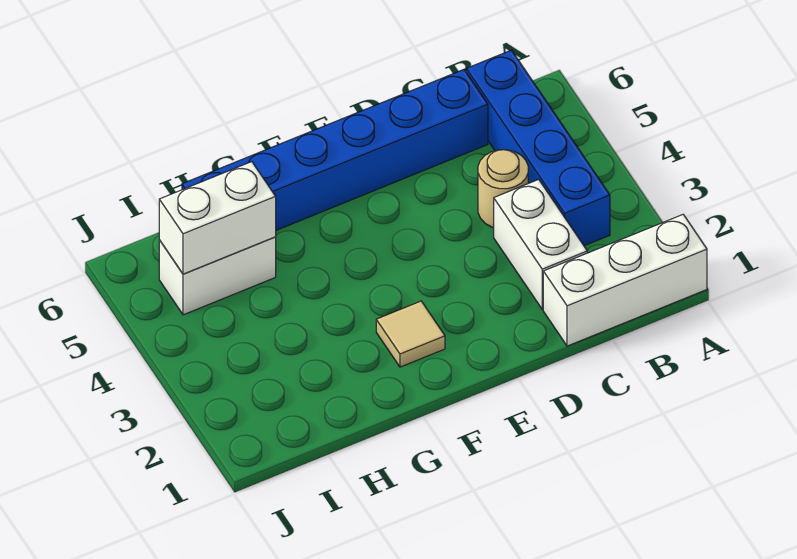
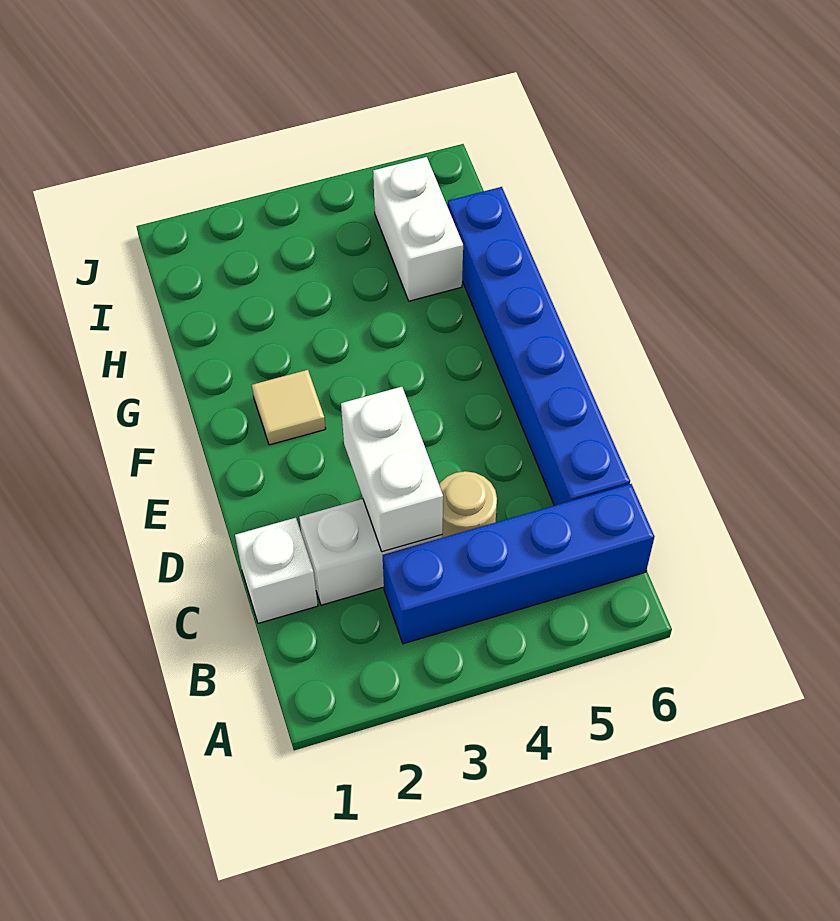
white brick A1:C1 level 1 -> white brick C1 level 1
white brick H5:I5 level 2 -> white brick C3:D3 level 2

